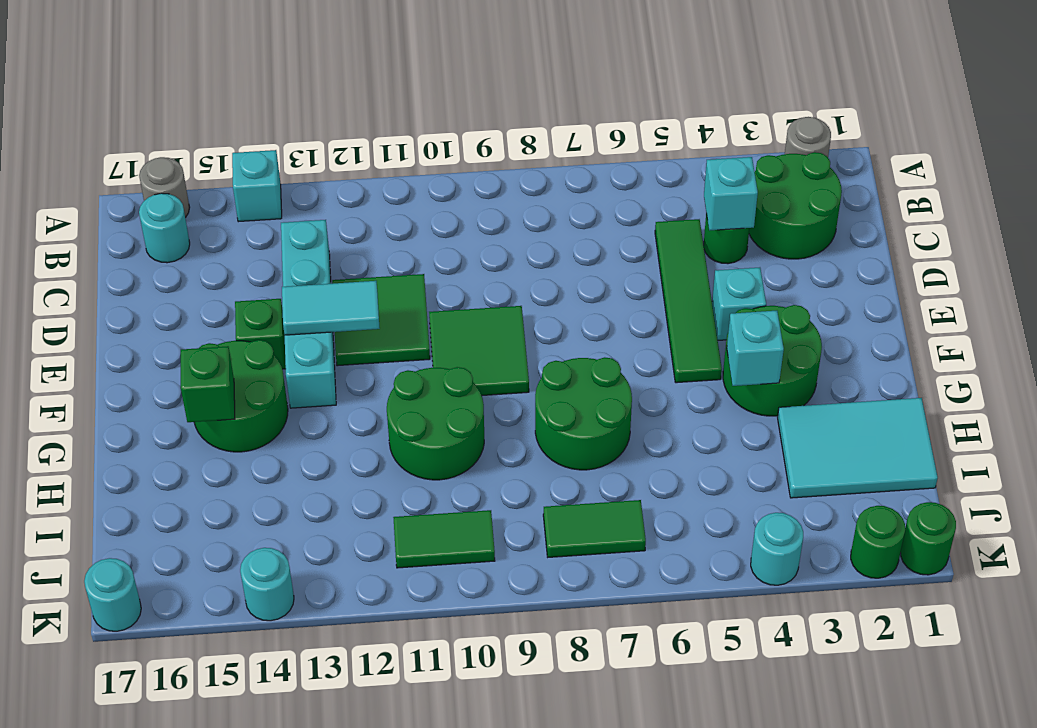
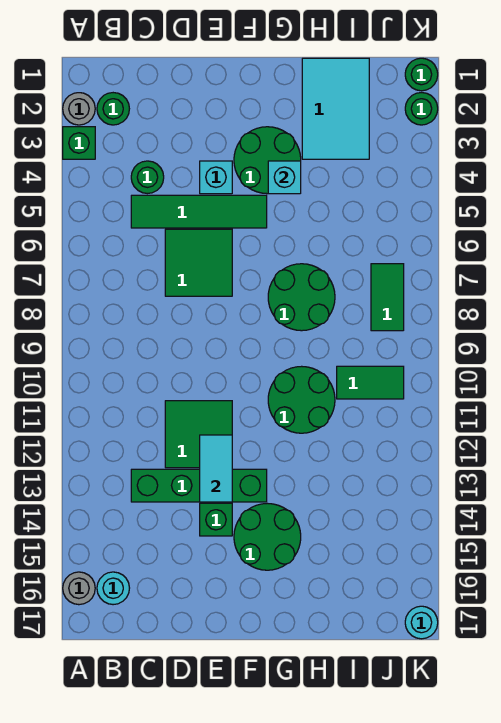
cyan brick A14 level 1 -> none
green round brick B2:C3 level 1 -> green round brick B2 level 1
cyan brick C4 level 2 -> none
cyan brick C13:F13 level 1 -> green brick C13:F13 level 1
green tile E9:F10 level 1 -> green tile D6:E7 level 1
green brick G15 level 2 -> green brick A3 level 1
green tile J10:J11 level 1 -> green tile I10:J10 level 1
cyan round brick K4 level 1 -> none
cyan round brick K14 level 1 -> none

